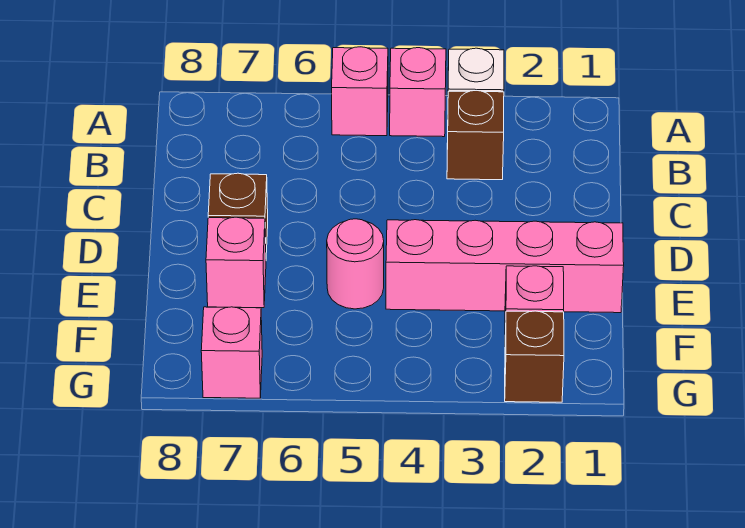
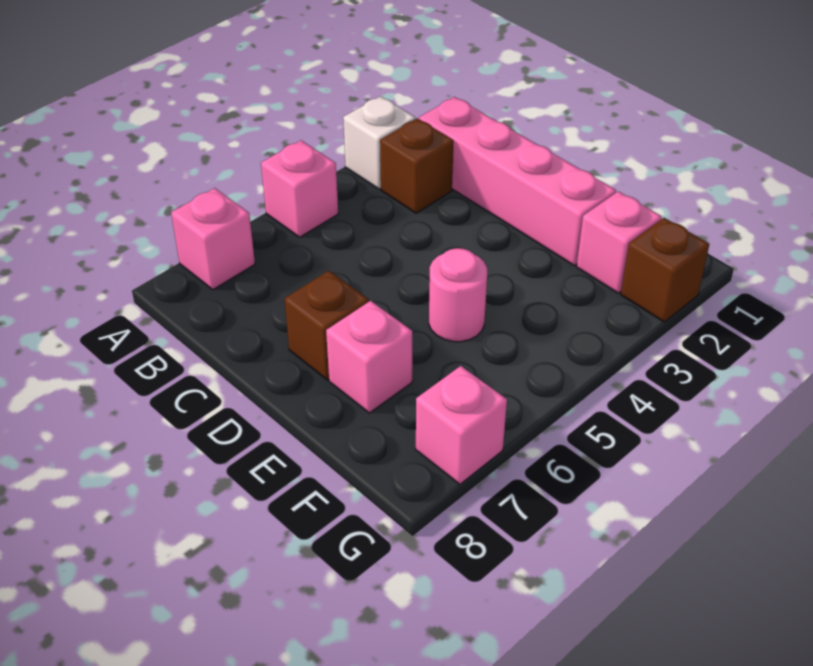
pink brick A4 level 1 -> pink brick A7 level 1
pink brick E1:E4 level 1 -> pink brick B2:E2 level 1

